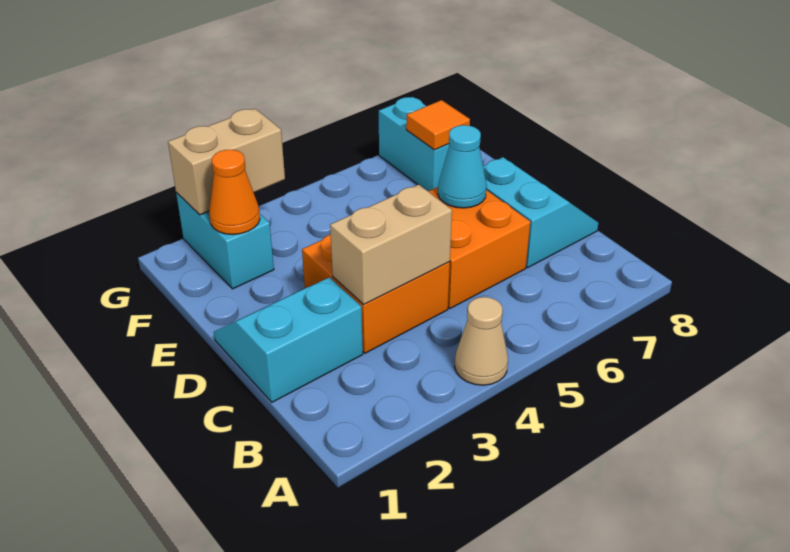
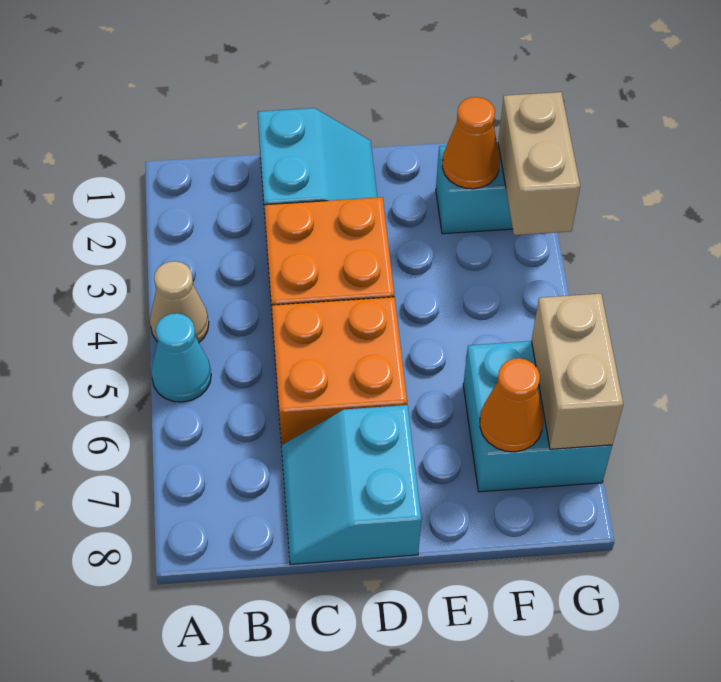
tan brick C3:C4 level 2 -> tan brick G6:G7 level 2
cyan slope C7:D8 level 1 top 7 -> cyan slope C7:D8 level 1 top D
cyan cone D6 level 2 -> cyan cone A5 level 1
cyan brick F7:G7 level 1 -> cyan brick F6:G7 level 1
orange tile F7 level 2 -> orange cone F7 level 2

